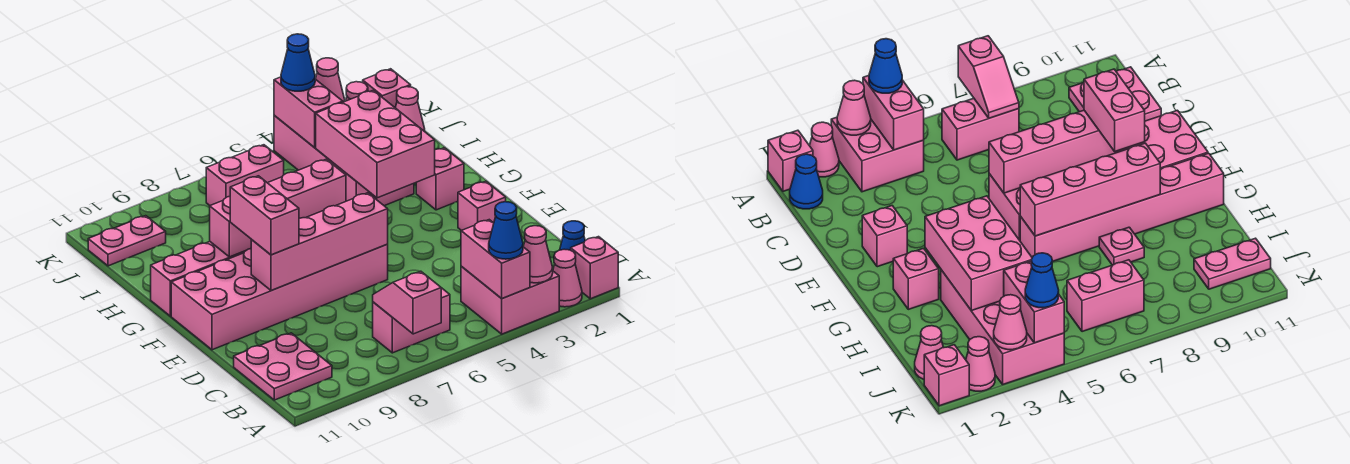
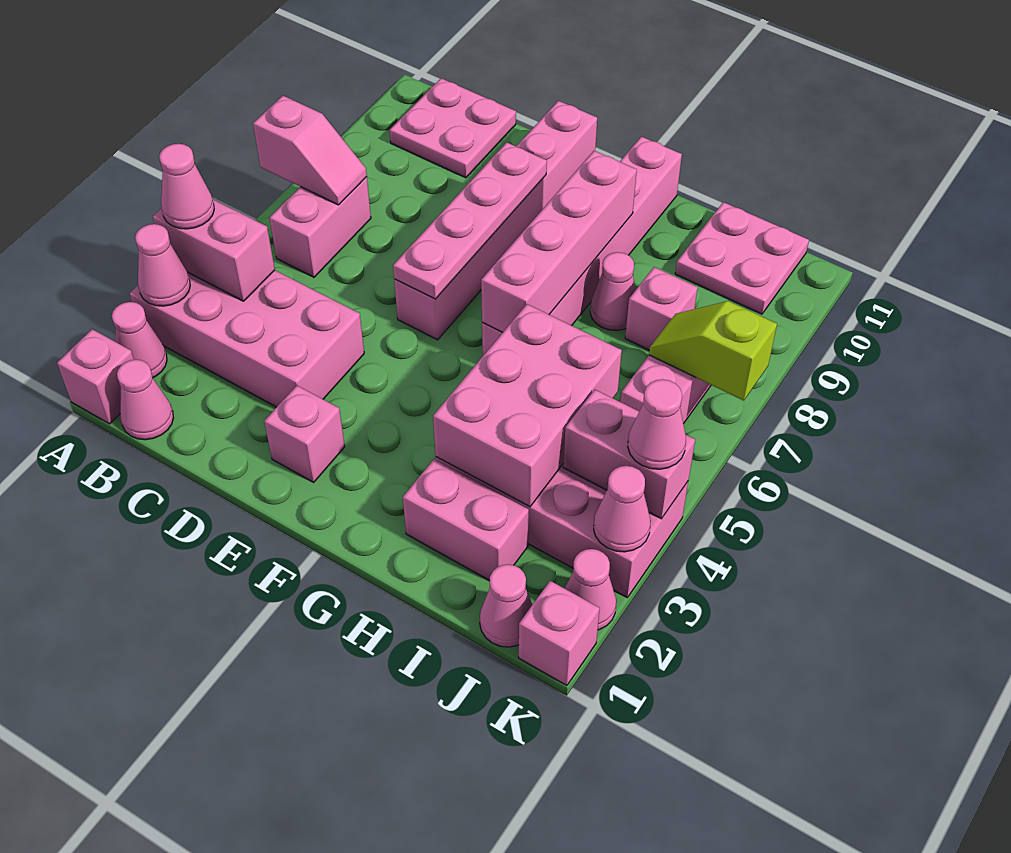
pink brick A3:B4 level 1 -> pink brick A3:D4 level 1
blue cone A4 level 3 -> pink cone A4 level 3
blue cone B1 level 1 -> pink cone B1 level 1
pink brick E6:F11 level 1 -> pink brick E6:E11 level 1
pink brick E6:E9 level 2 -> pink plate E6:E9 level 2
pink brick E9:F9 level 3 -> pink brick H2:I2 level 1
pink brick G2 level 1 -> pink brick I8 level 1
pink brick G3:I4 level 2 -> pink brick H3:I5 level 2
pink plate H8 level 1 -> pink cone H8 level 1
none -> lime slope J7:K7 level 2 top K
pink plate J10:J11 level 1 -> pink plate I10:J11 level 1
blue cone K4 level 3 -> pink cone K4 level 3

